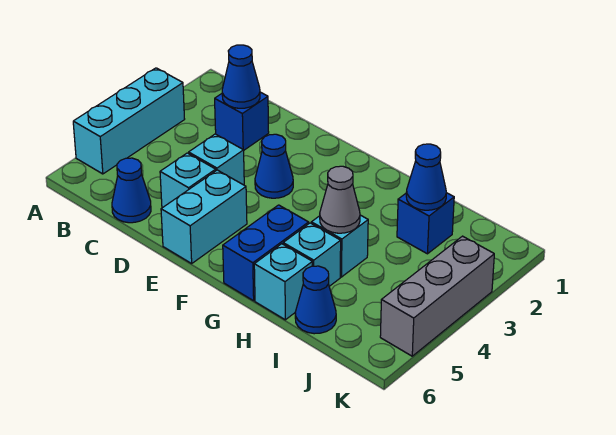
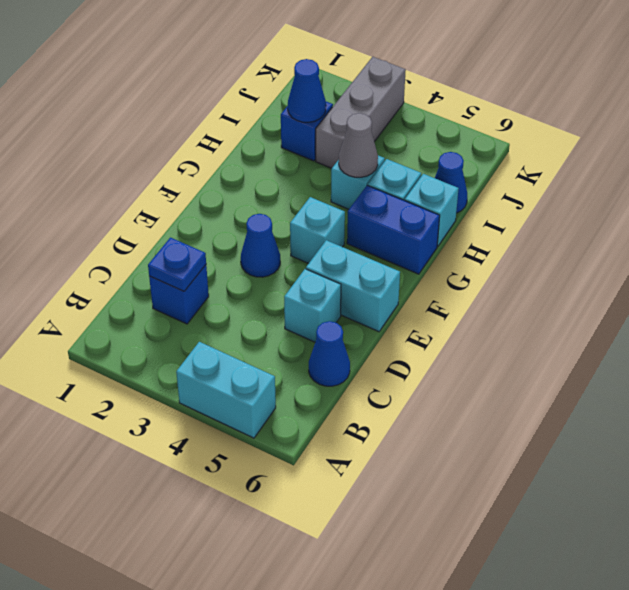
cyan brick A3:A5 level 1 -> cyan brick A4:A5 level 1
blue cone C2 level 2 -> blue plate C2 level 2
cyan brick D4 level 1 -> cyan brick F4 level 1
grey brick K3:K5 level 1 -> grey brick I3:K3 level 1

